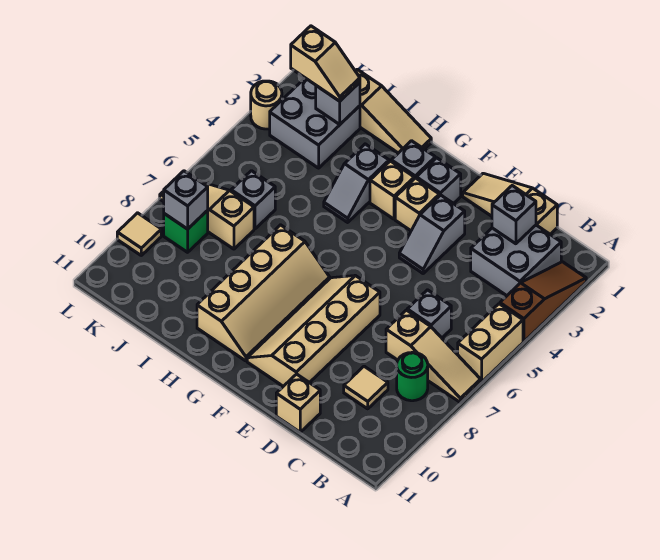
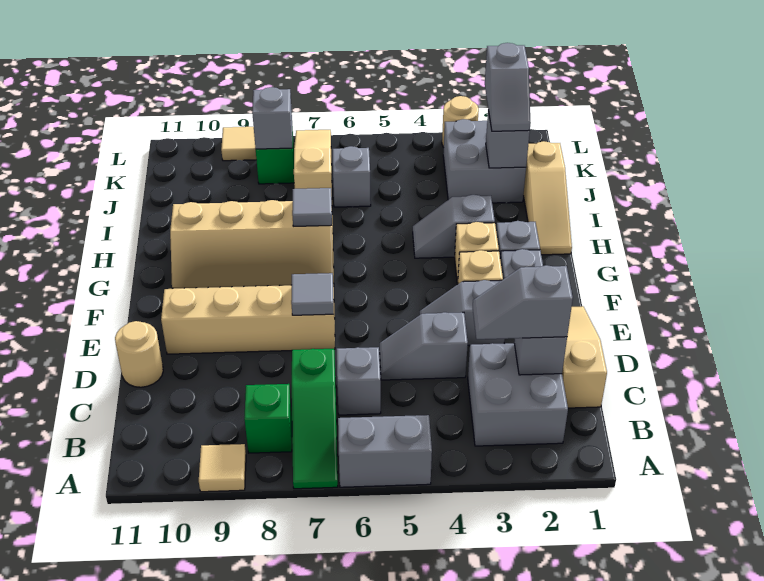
brown slope A2:A4 level 1 top 4 -> none
tan brick A5:A6 level 1 -> grey brick A5:A6 level 1
tan slope A7:C7 level 1 top C -> green slope A7:C7 level 1 top C
green round brick B8 level 1 -> green brick B8 level 1
none -> grey slope C2:C3 level 3 top 2
tan tile C9 level 1 -> tan tile A9 level 1
none -> grey slope D4:D5 level 1 top 4
tan brick D11 level 1 -> tan round brick D11 level 1
none -> grey tile E7 level 2
none -> grey tile H7 level 2
tan slope J2:K2 level 3 top K -> grey slope J2:K2 level 3 top K

